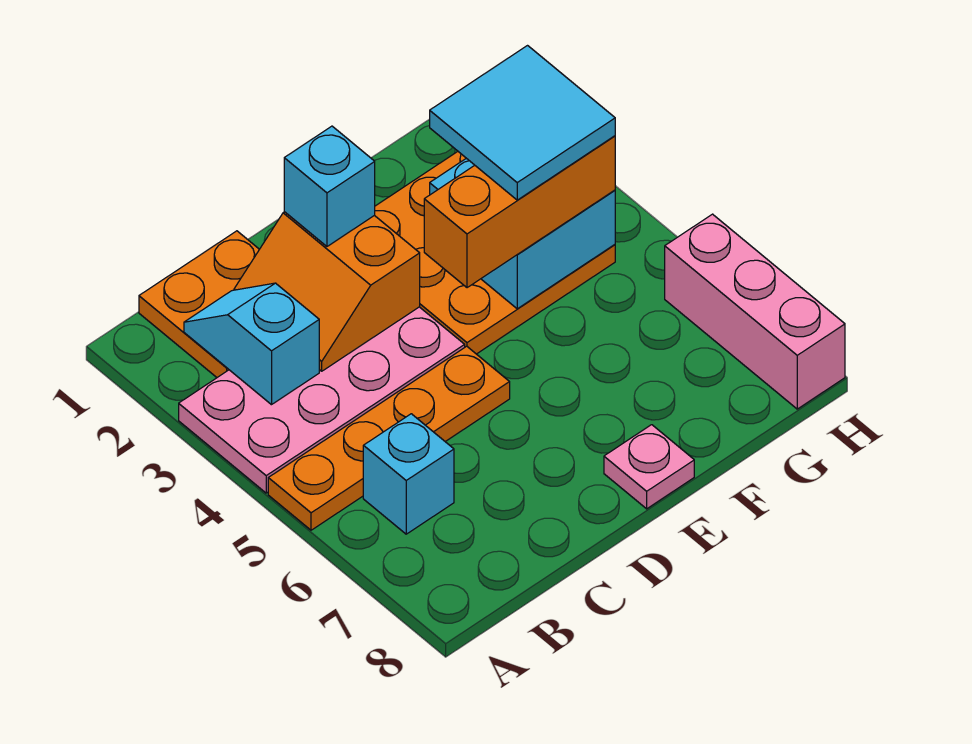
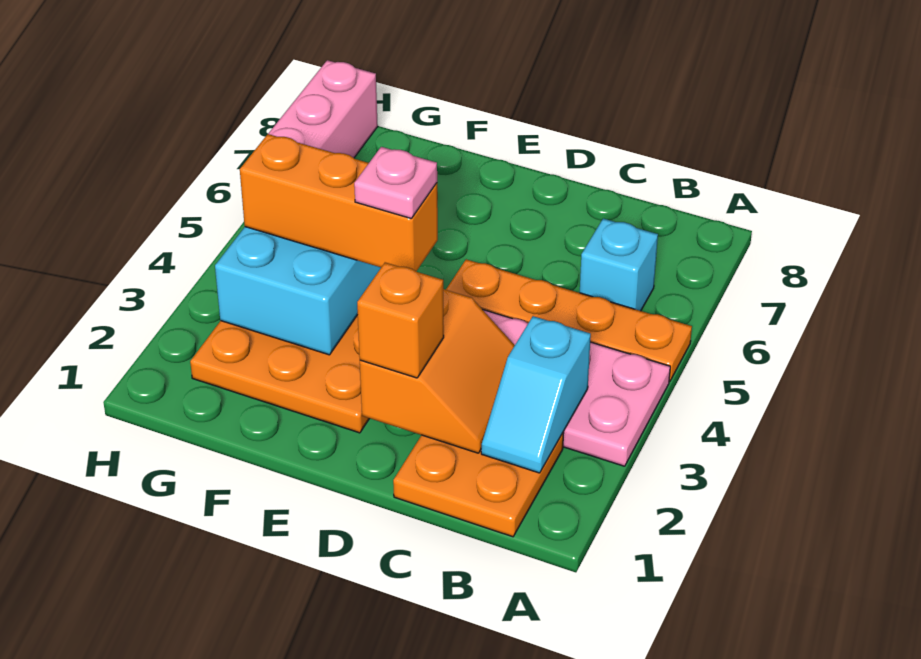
cyan brick D2 level 3 -> orange brick D2 level 3
pink plate E8 level 1 -> pink plate E4 level 4
cyan tile F3:G4 level 4 -> none

